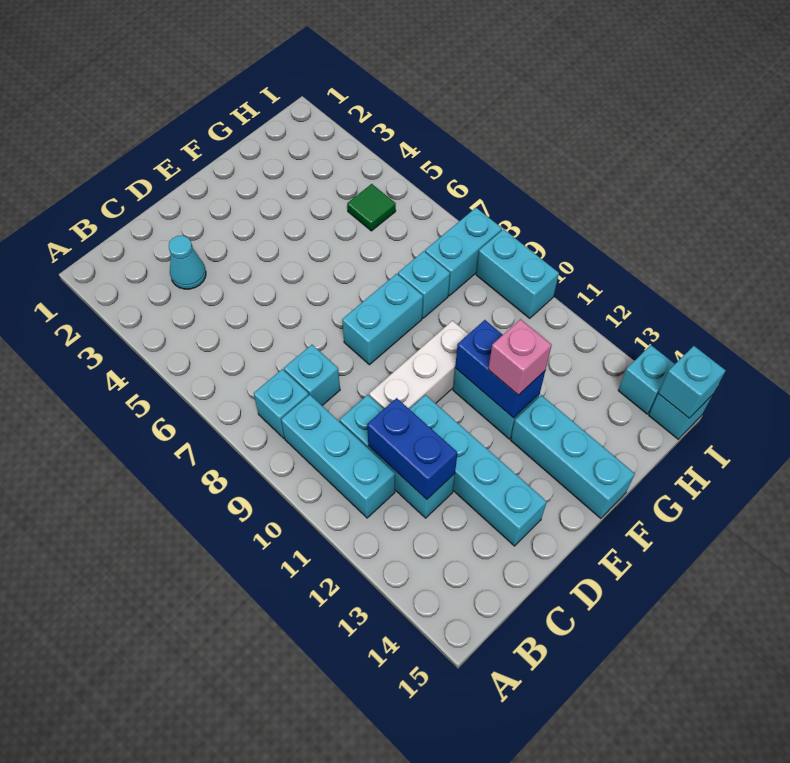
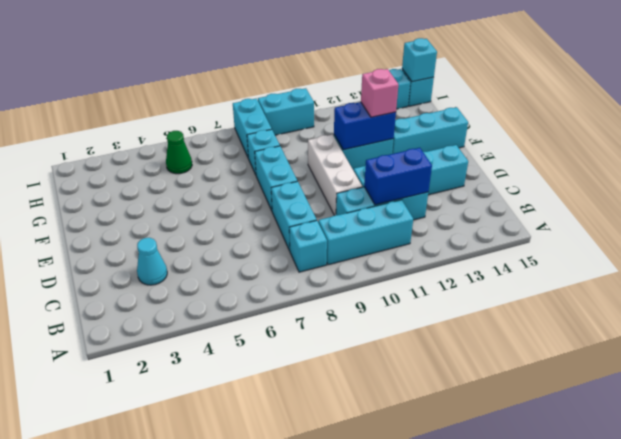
cyan brick C8 level 1 -> cyan brick C8:D8 level 1
green tile H5 level 1 -> green cone H5 level 1

